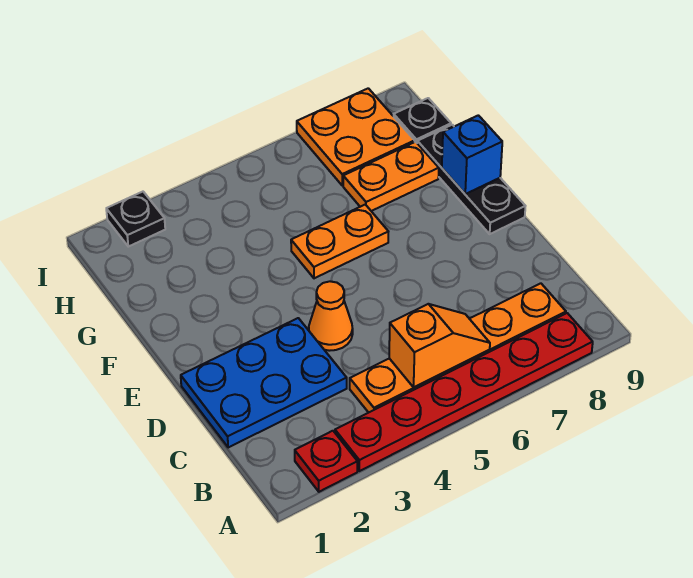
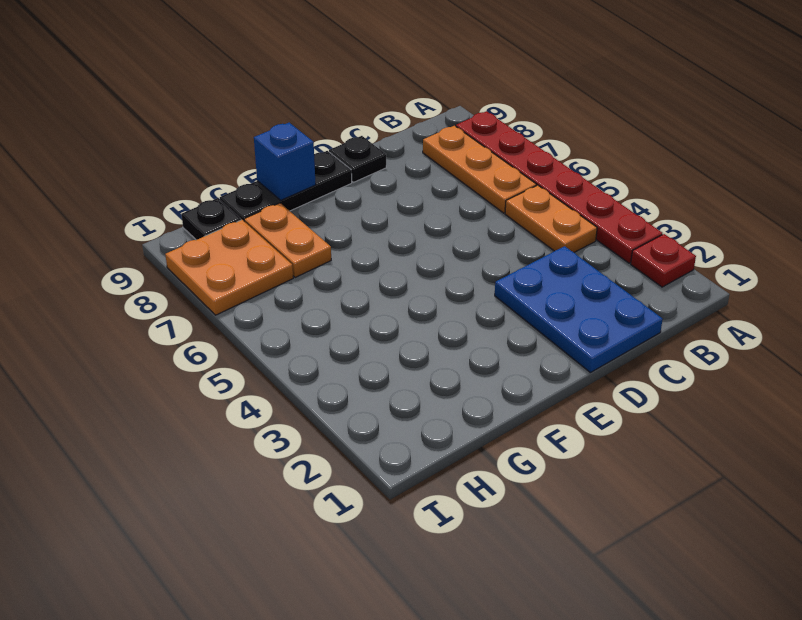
orange slope B5:B6 level 2 top 5 -> none
orange cone D4 level 1 -> none
orange plate F5:F6 level 1 -> none
black plate I2 level 1 -> black plate D9 level 1

